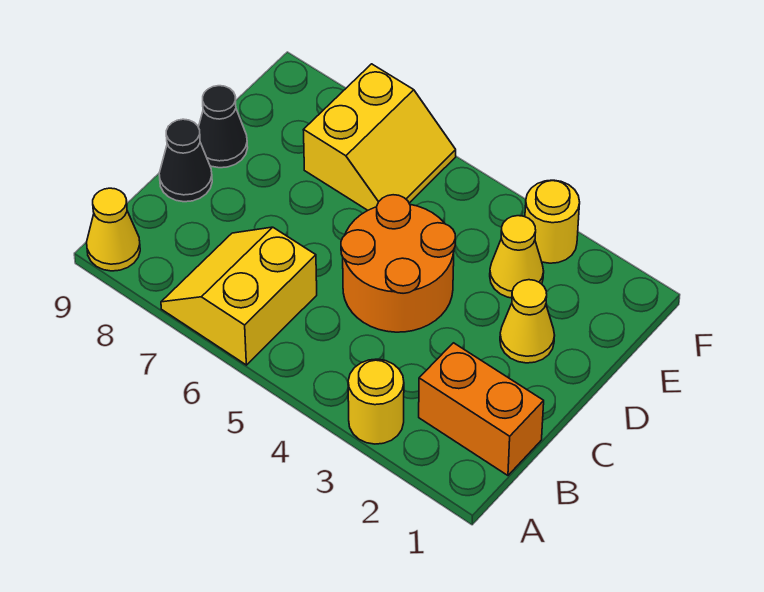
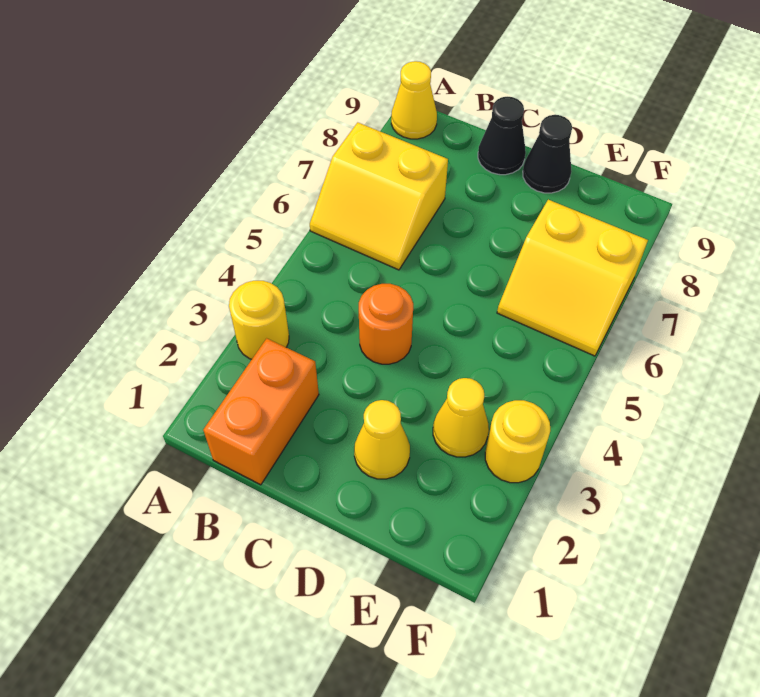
yellow slope A6:B7 level 1 top 6 -> yellow slope A6:B7 level 1 top 7
orange round brick C4:D5 level 1 -> orange round brick C4 level 1

